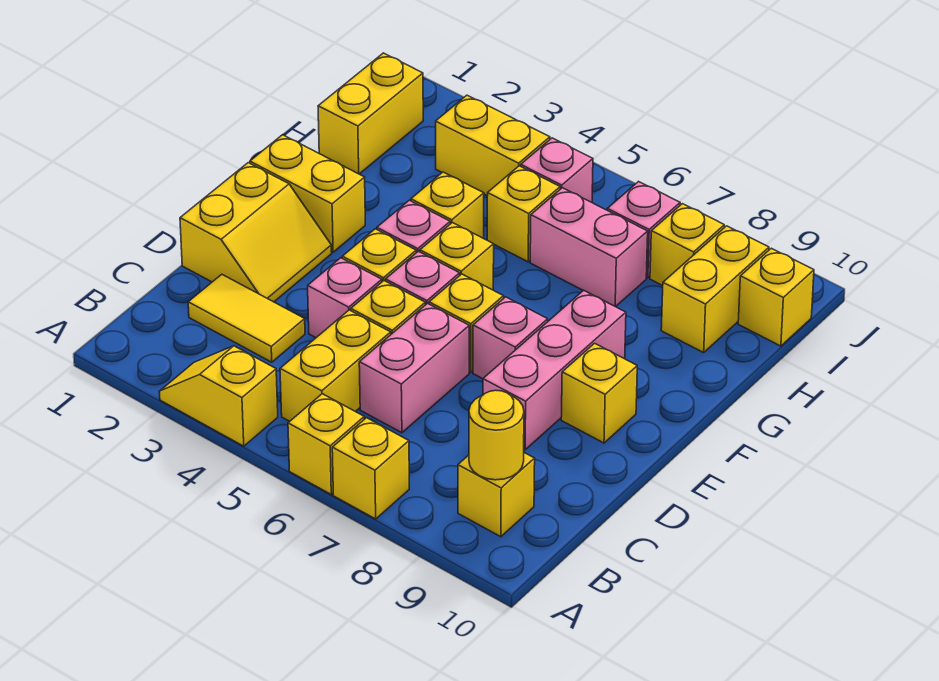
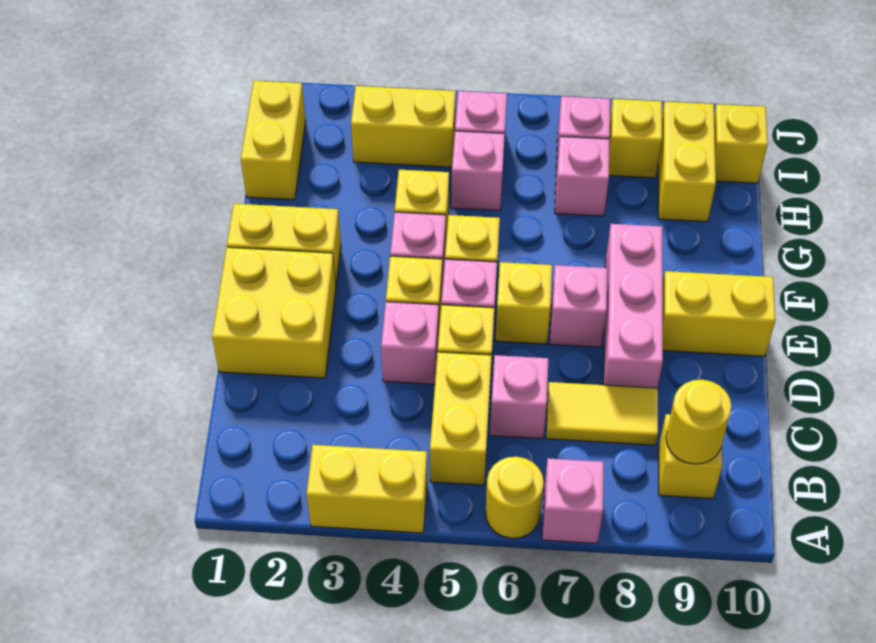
yellow slope A3:A4 level 1 top 4 -> yellow brick A3:A4 level 1
yellow brick A6 level 1 -> yellow round brick A6 level 1
yellow brick A7 level 1 -> pink brick A7 level 1
yellow tile C2:C3 level 1 -> yellow tile C7:C8 level 1
pink brick C6:D6 level 1 -> pink brick C6 level 1
yellow slope D1:E2 level 1 top 1 -> yellow brick D1:E2 level 1
yellow brick E9 level 1 -> yellow brick E9:E10 level 1
yellow brick H5 level 1 -> pink brick H5 level 1
pink brick H6:H7 level 1 -> pink brick H7 level 1

